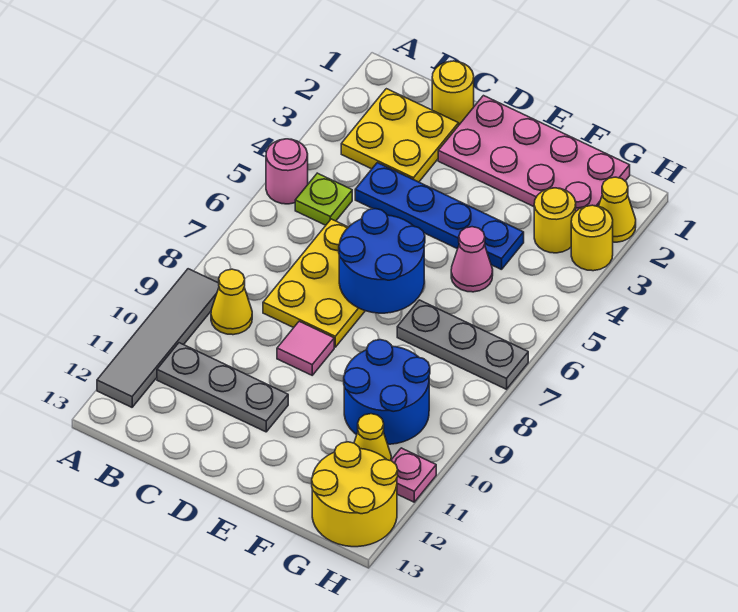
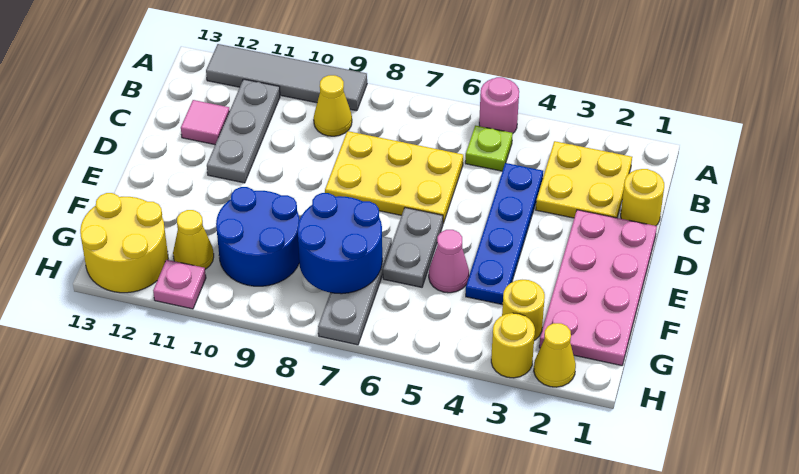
blue round brick D6:E7 level 2 -> blue round brick F7:G8 level 2
pink tile D9 level 1 -> pink tile C12 level 1
none -> grey plate E6:F6 level 1

